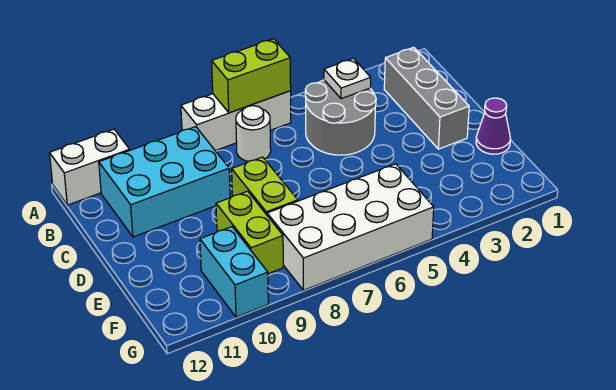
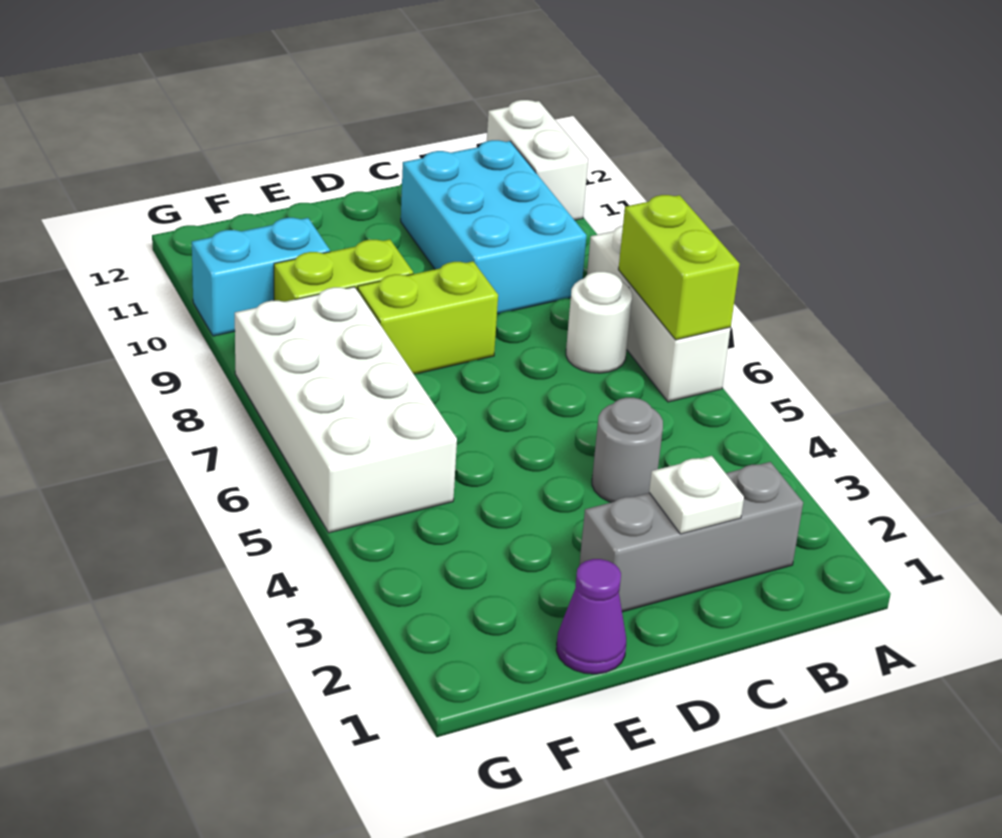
grey round brick B4:C5 level 1 -> grey round brick C4 level 1
white plate B4 level 2 -> white plate C2 level 2

